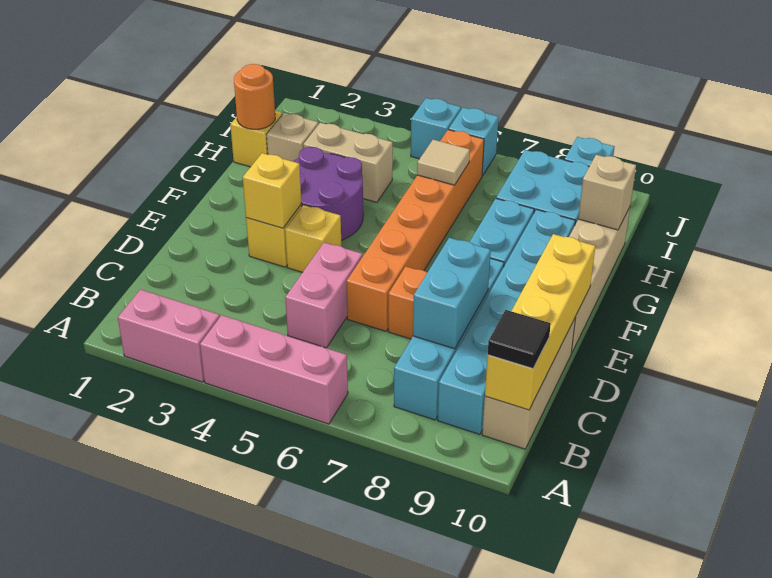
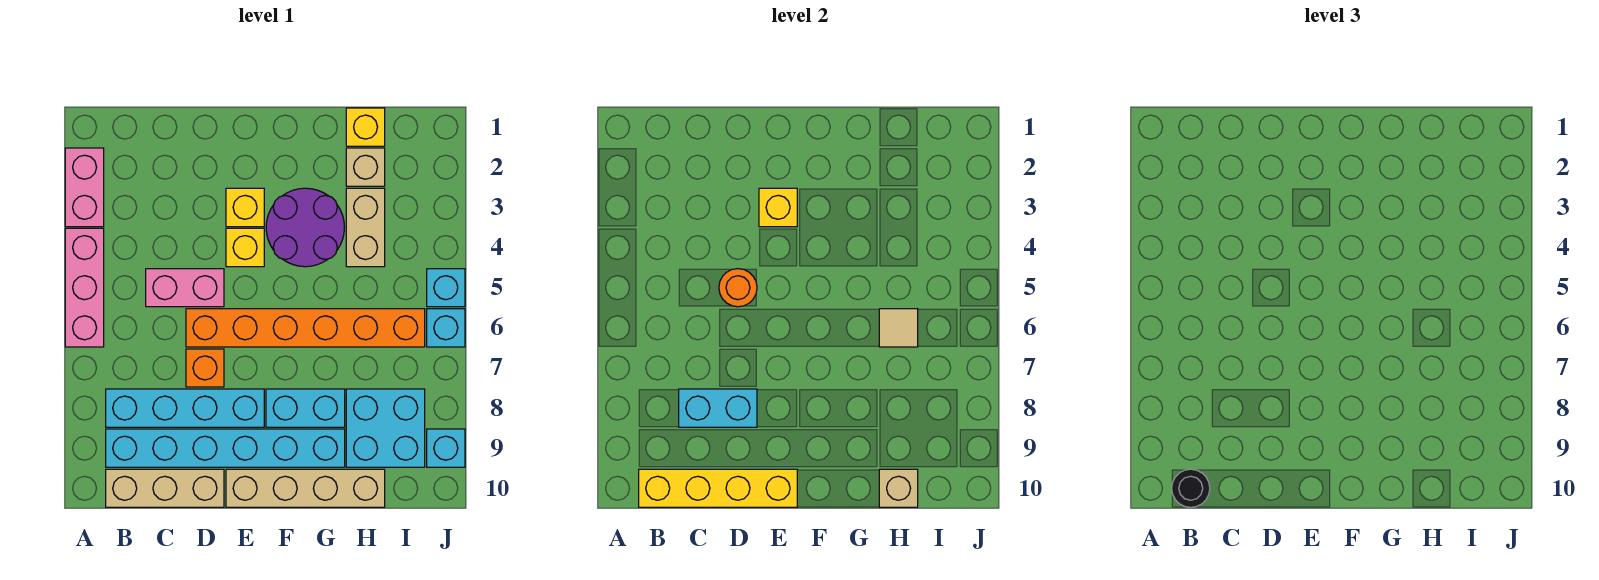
black tile B10 level 3 -> black round brick B10 level 3
orange round brick H1 level 2 -> orange round brick D5 level 2

